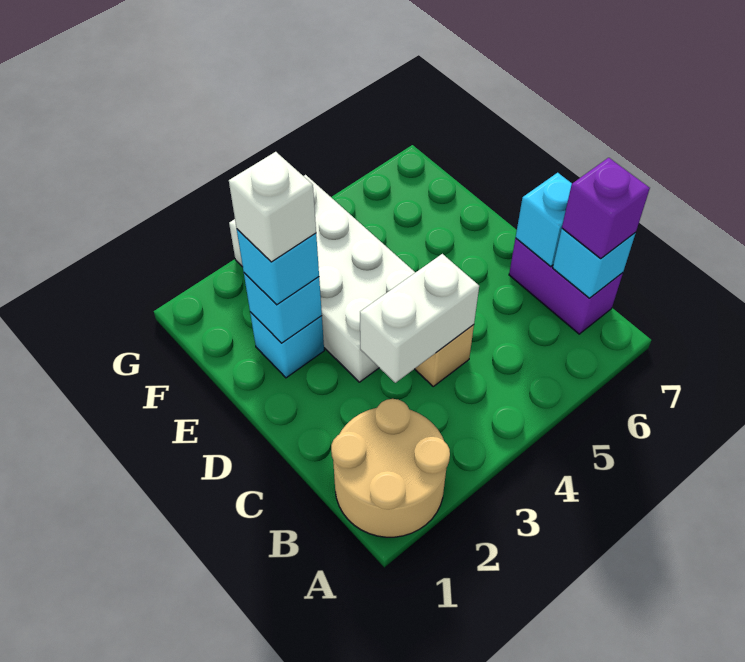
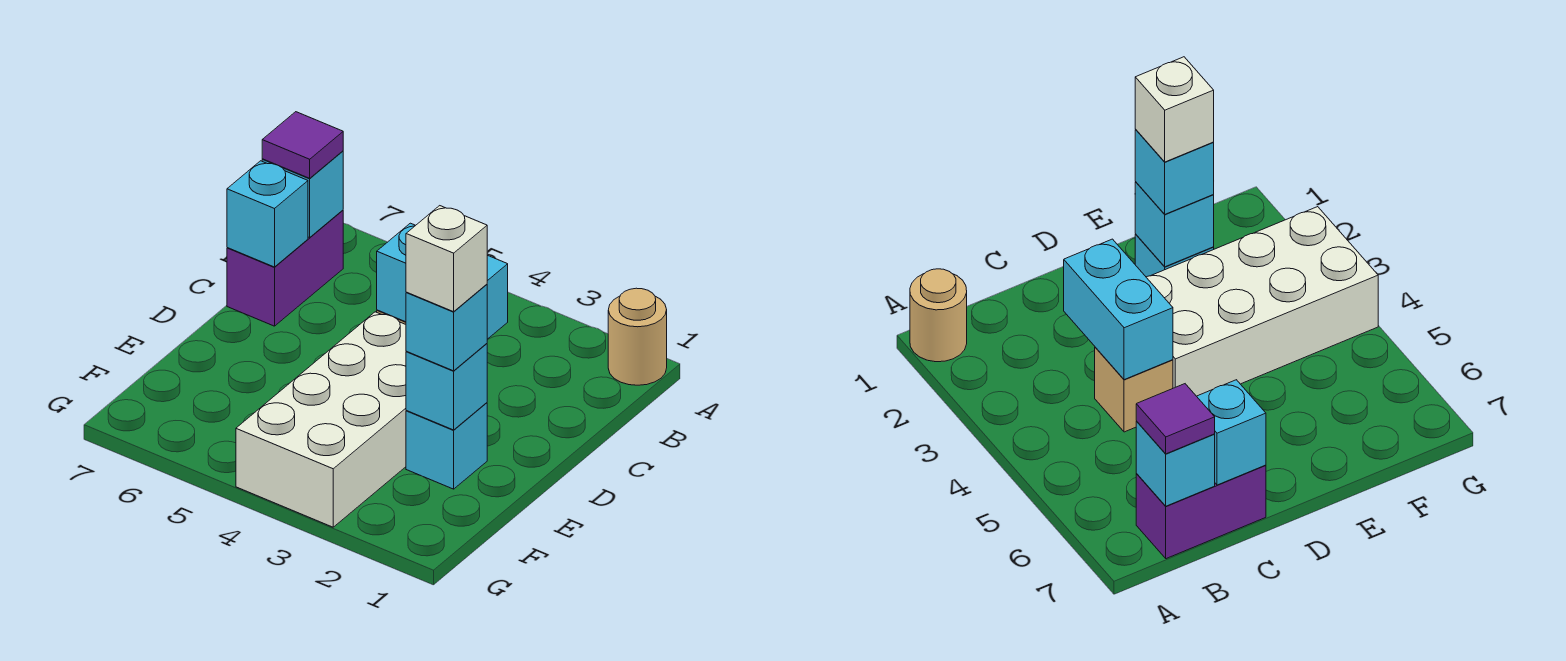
tan round brick A1:B2 level 1 -> tan round brick A1 level 1
purple brick B7 level 3 -> purple tile B7 level 3
white brick C3:C4 level 2 -> cyan brick C3:C4 level 2

